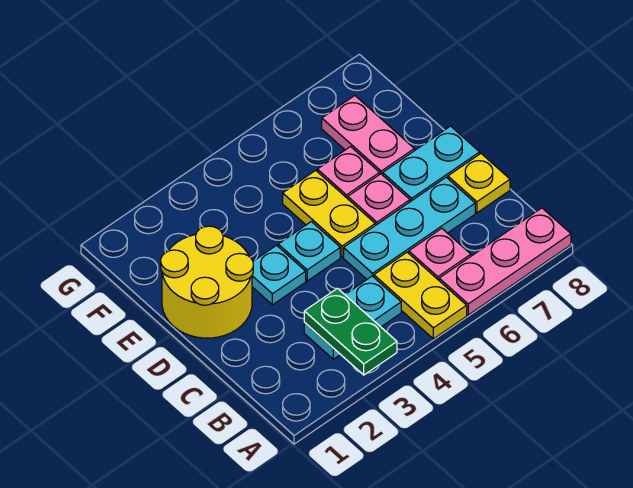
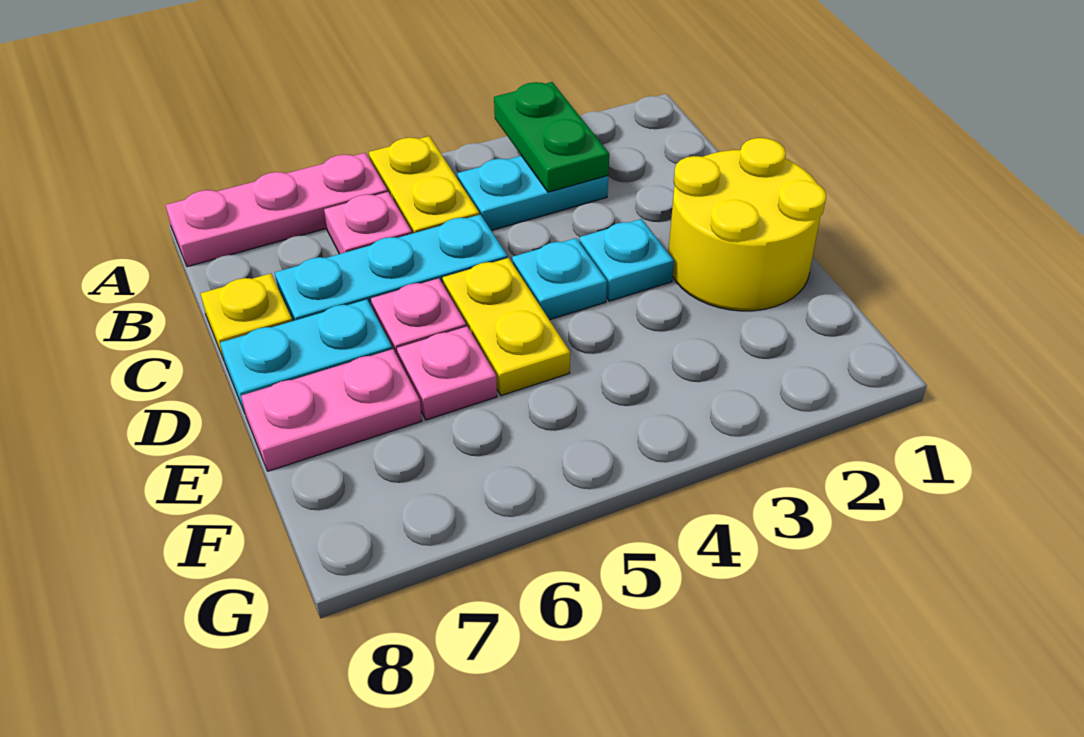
pink plate E7:F7 level 1 -> pink plate E7:E8 level 1

